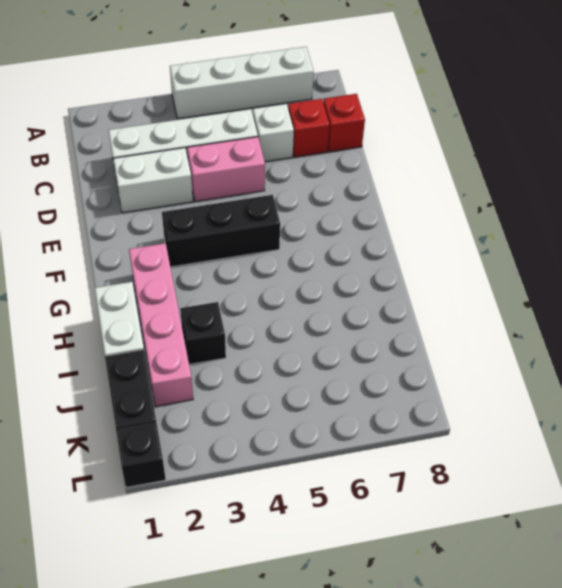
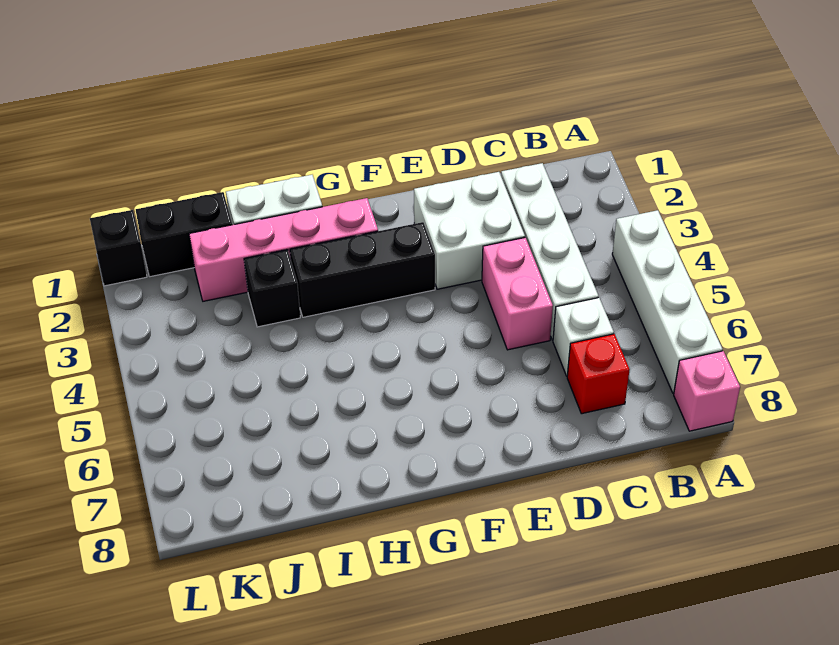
none -> pink brick A8 level 1
red brick C8 level 1 -> none
white brick D2:D3 level 1 -> white brick D2:E3 level 1
black brick F3:F5 level 1 -> black brick F3:H3 level 1

